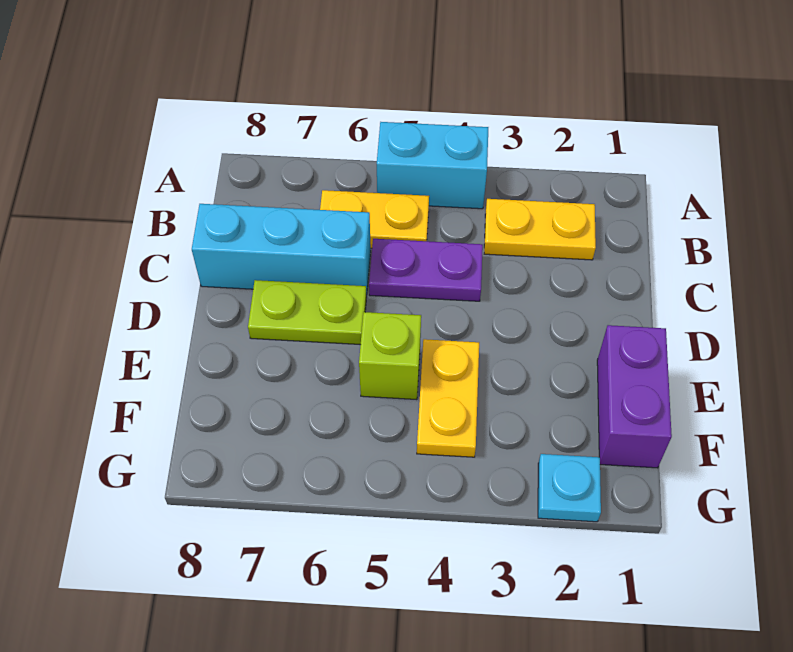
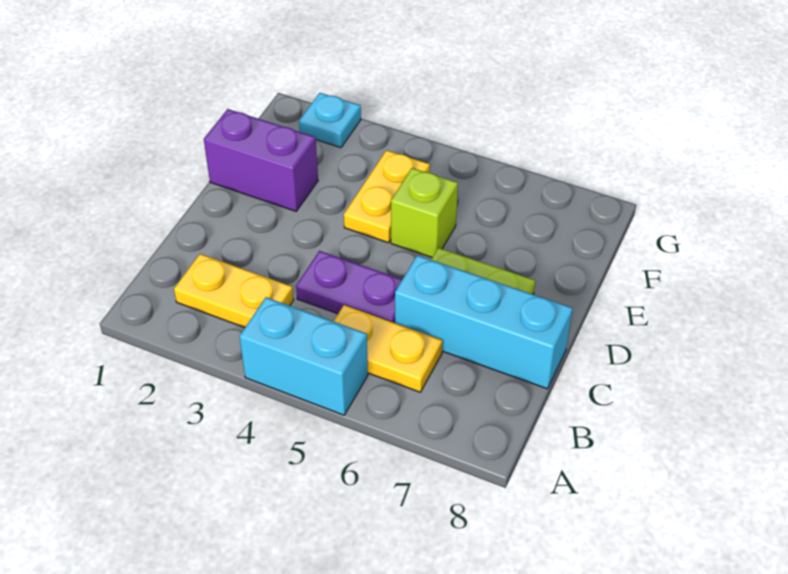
purple brick E1:F1 level 1 -> purple brick E1:E2 level 1

